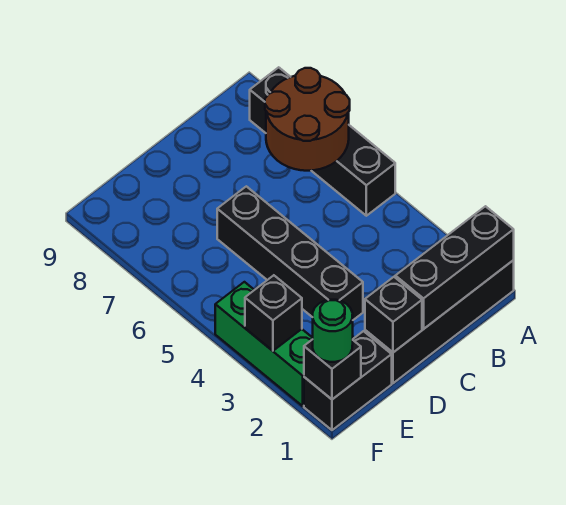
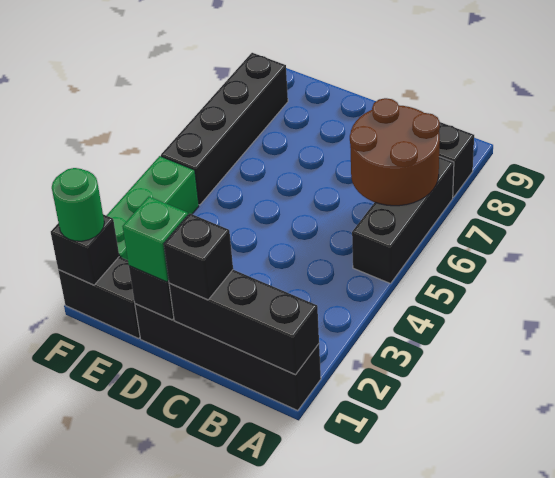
none -> green brick D1 level 3
black brick D3:D6 level 1 -> black brick F5:F8 level 1
black brick F3 level 2 -> black brick C1 level 3

